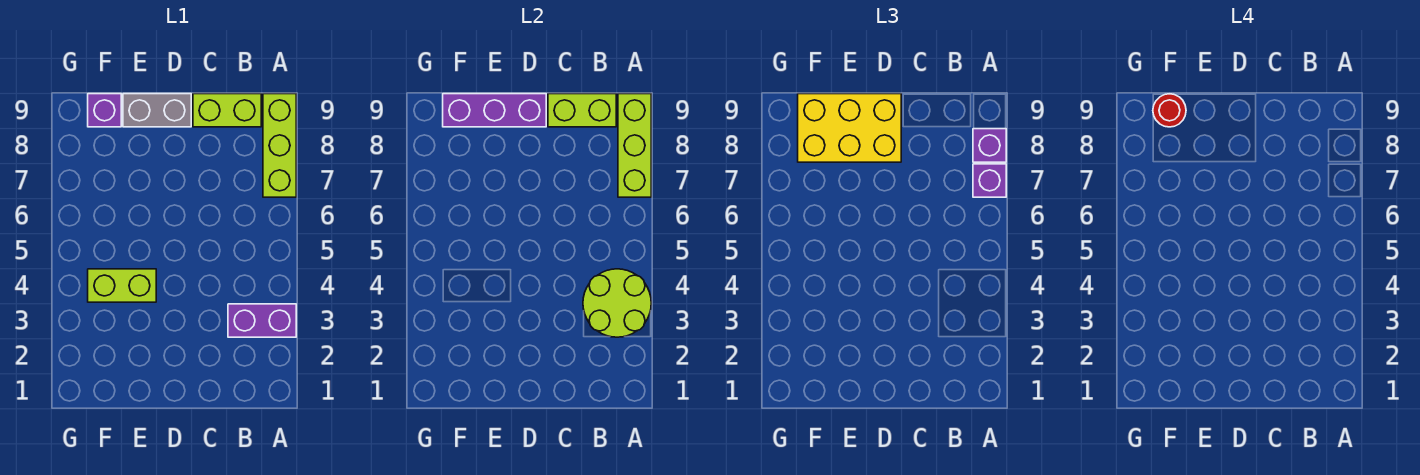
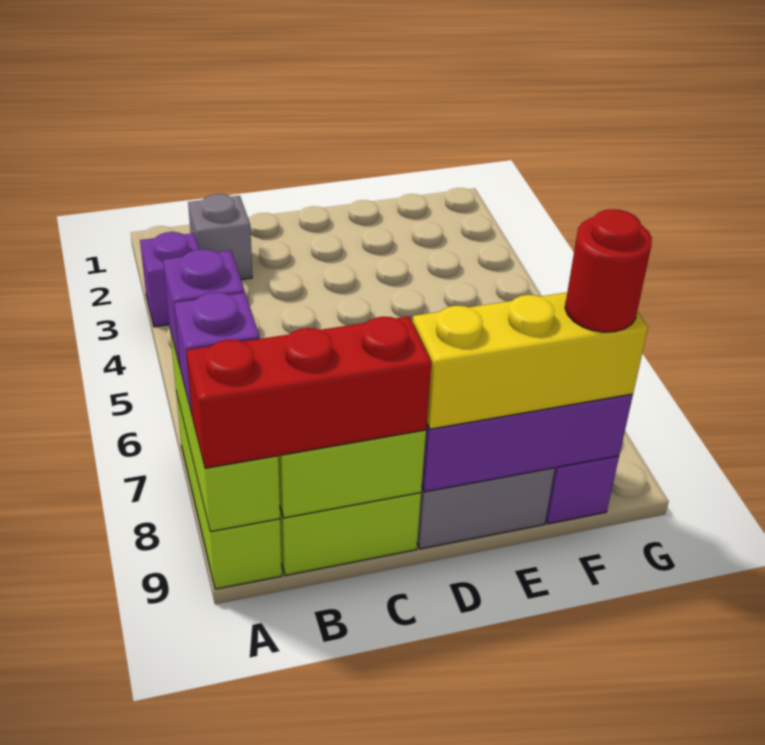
purple brick A3:B3 level 1 -> purple brick A3 level 1
lime round brick A3:B4 level 2 -> none
none -> red brick A9:C9 level 3
none -> grey brick B2 level 1
yellow brick D8:F9 level 3 -> yellow brick D9:F9 level 3
lime brick E4:F4 level 1 -> none

